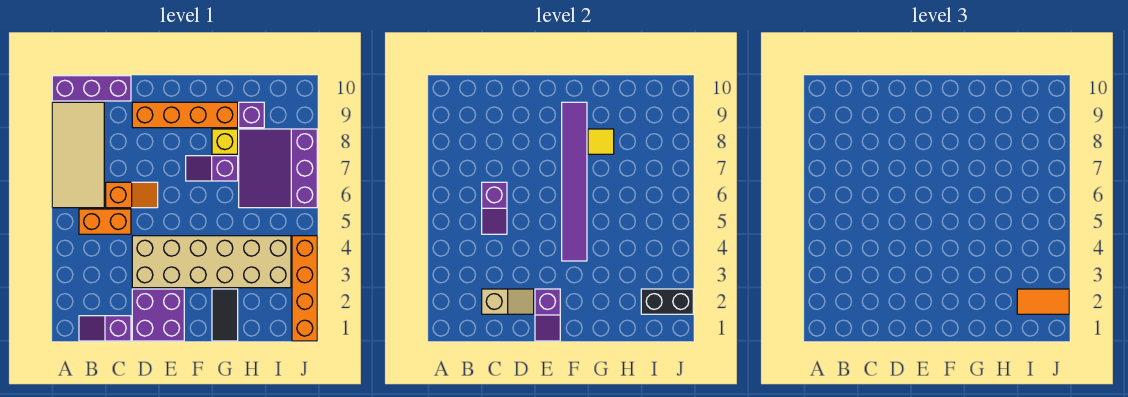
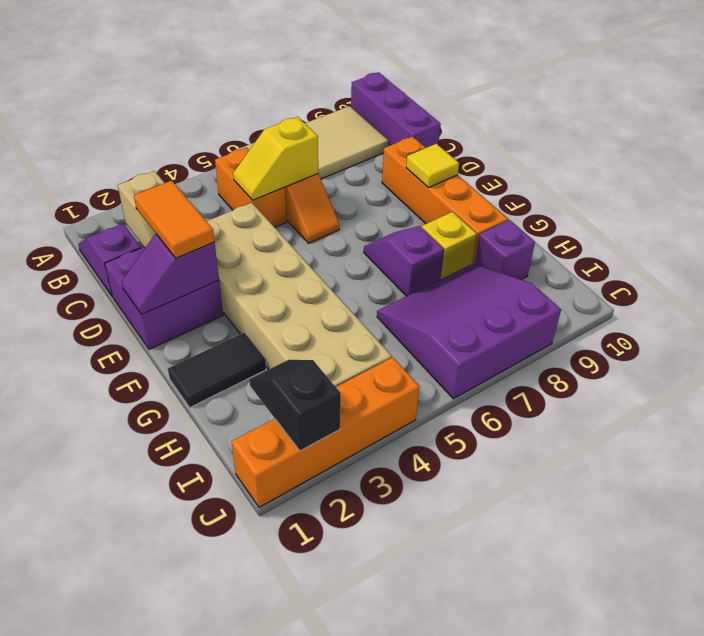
purple slope C5:C6 level 2 top 6 -> yellow slope C5:C6 level 2 top 6
purple tile F4:F9 level 2 -> none
yellow tile G8 level 2 -> yellow tile E9 level 2
black brick I2:J2 level 2 -> black slope I2:J2 level 2 top J
orange tile I2:J2 level 3 -> orange tile D2:E2 level 3

